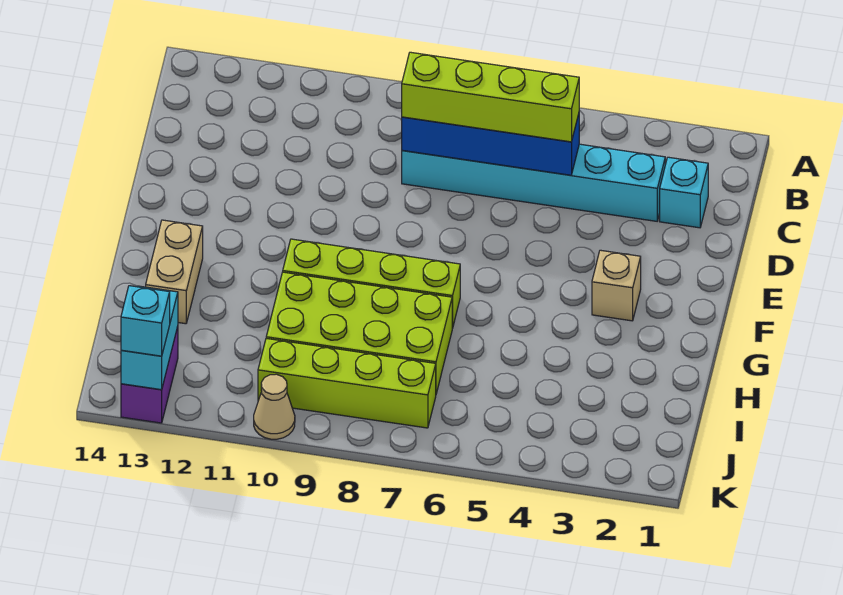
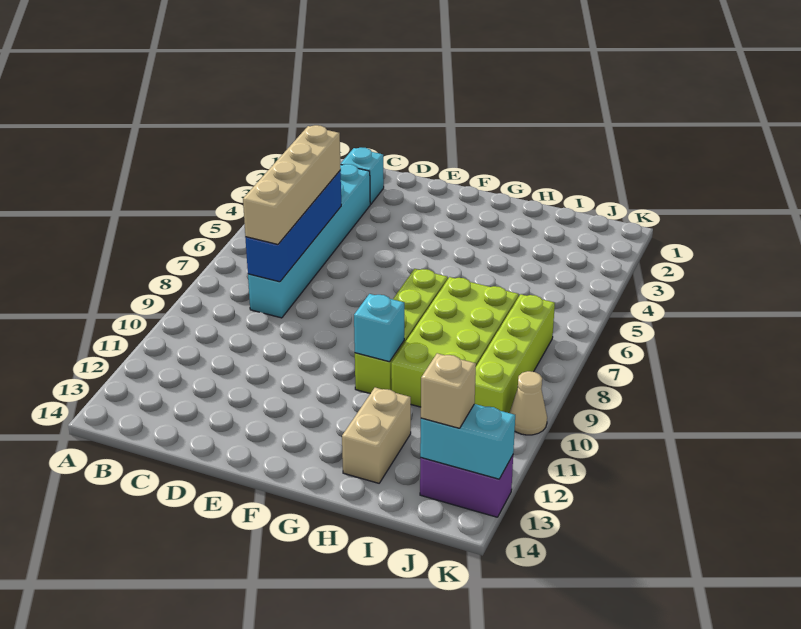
lime brick C5:C8 level 3 -> tan brick C5:C8 level 3
tan brick F3 level 1 -> tan brick J13 level 3
tan brick G13:H13 level 1 -> tan brick H12:H13 level 1
cyan brick K13 level 3 -> cyan brick G10 level 2

